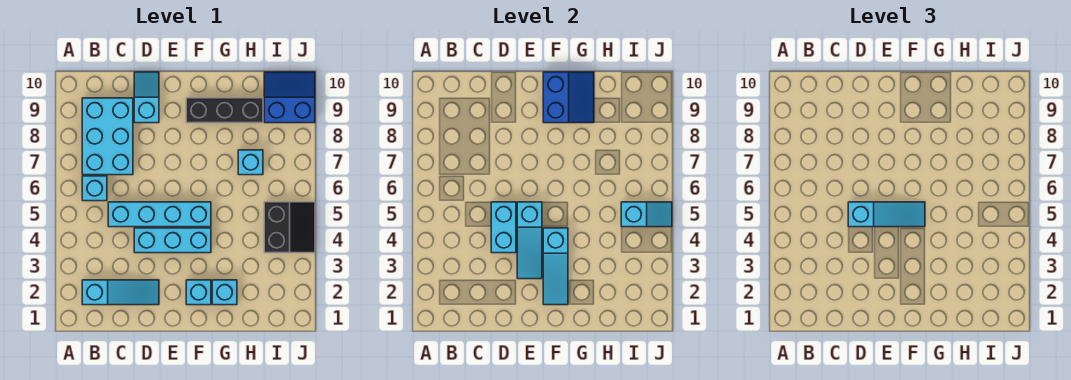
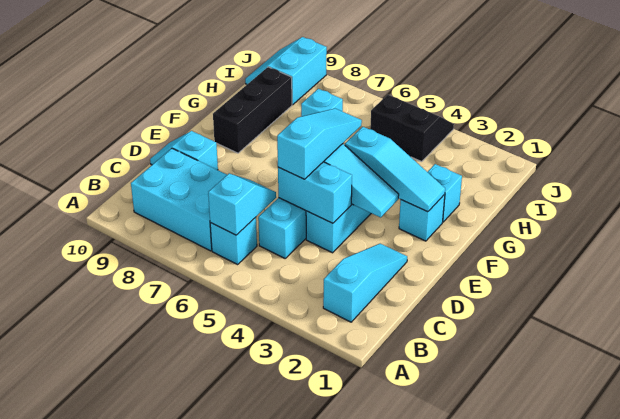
blue slope F9:G10 level 2 top F -> none
cyan slope I5:J5 level 2 top I -> cyan slope B6:C6 level 2 top B
blue slope I9:J10 level 1 top 9 -> cyan slope I9:J10 level 1 top 9

